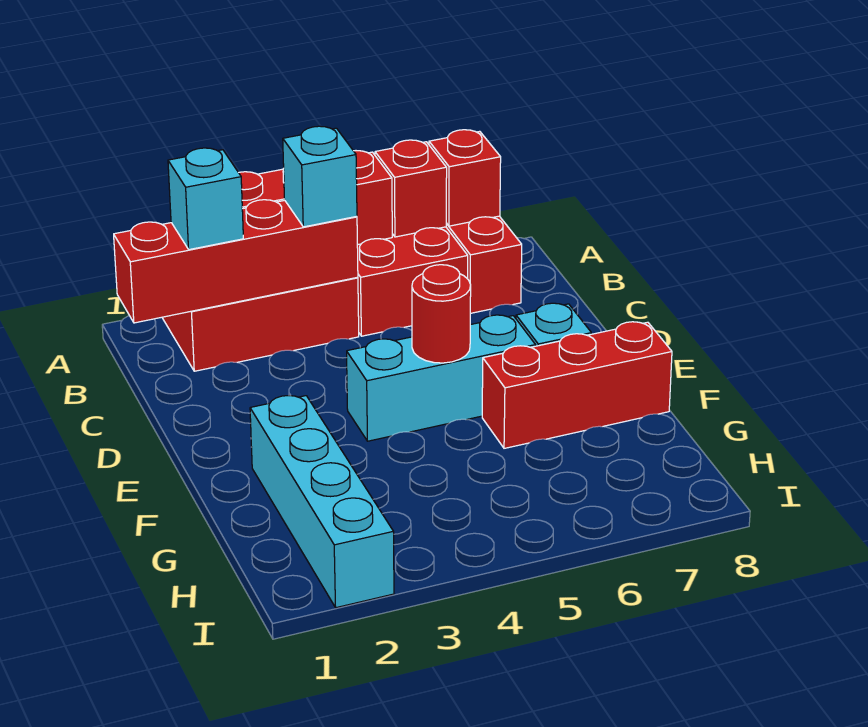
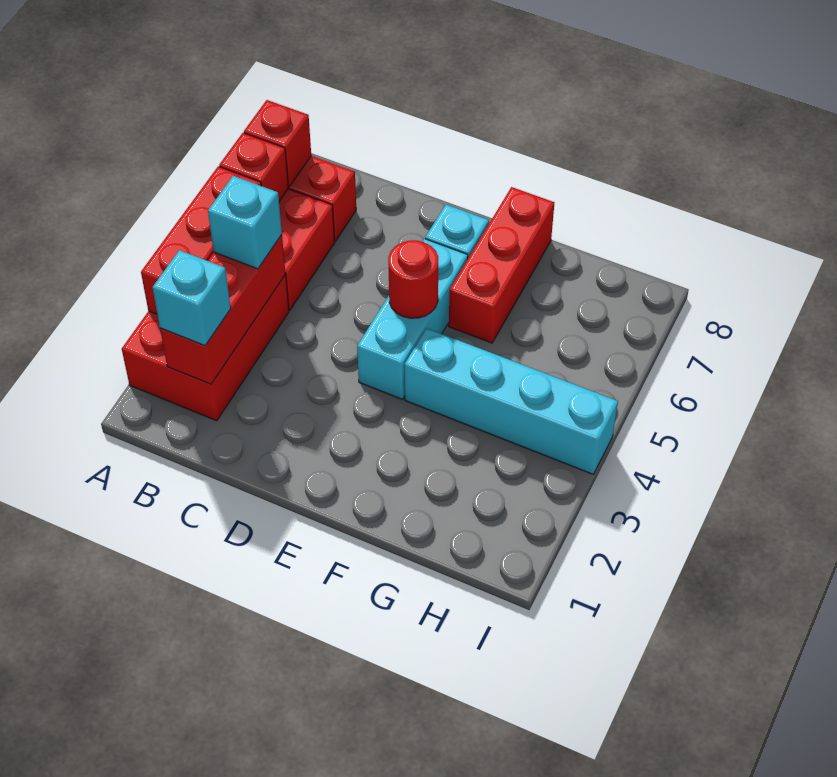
red brick B1:B4 level 2 -> red brick B2:B4 level 2
cyan brick F2:I2 level 1 -> cyan brick F4:I4 level 1

